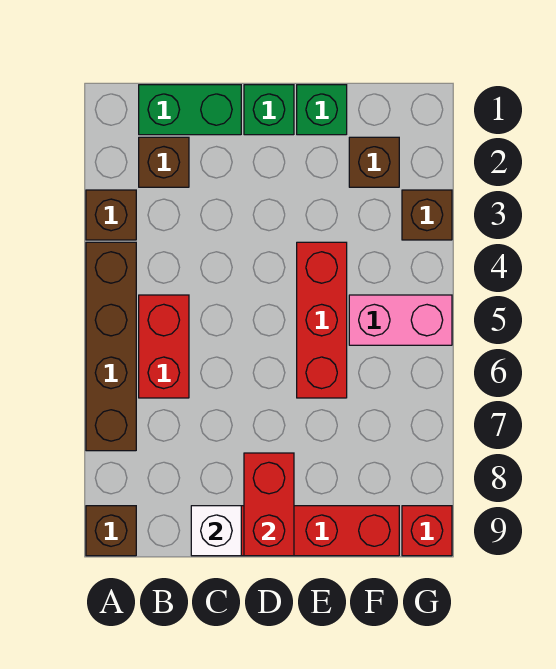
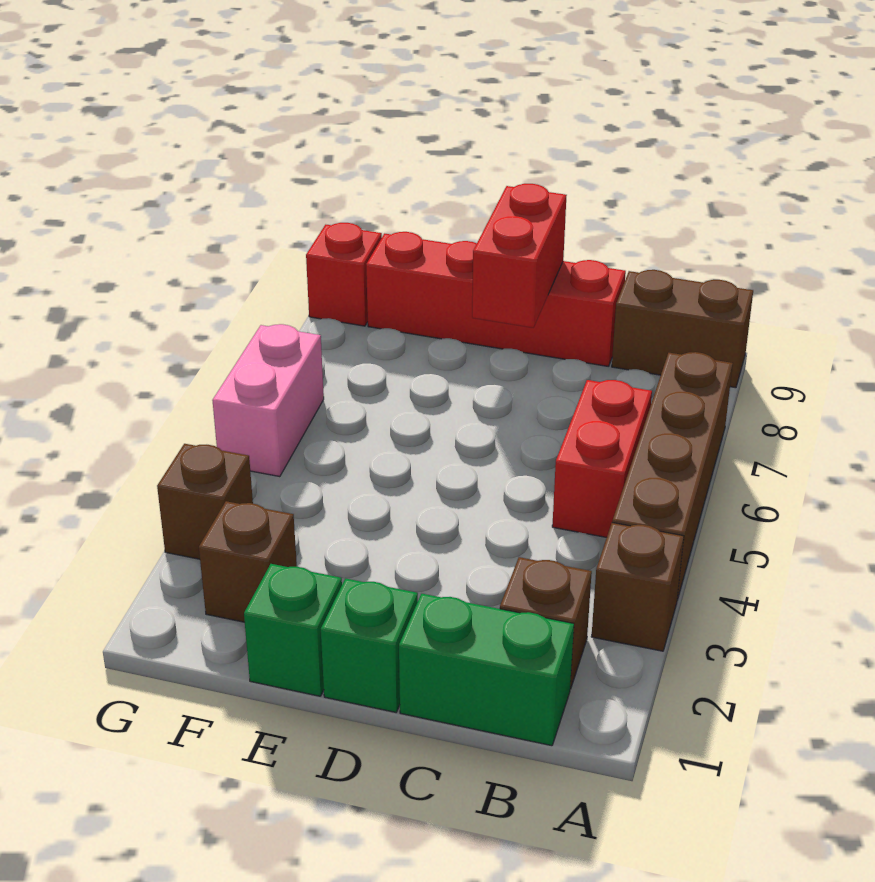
brown brick A9 level 1 -> brown brick A9:B9 level 1
white brick C9 level 2 -> none
red brick E4:E6 level 1 -> none
pink brick F5:G5 level 1 -> pink brick G5:G6 level 1

